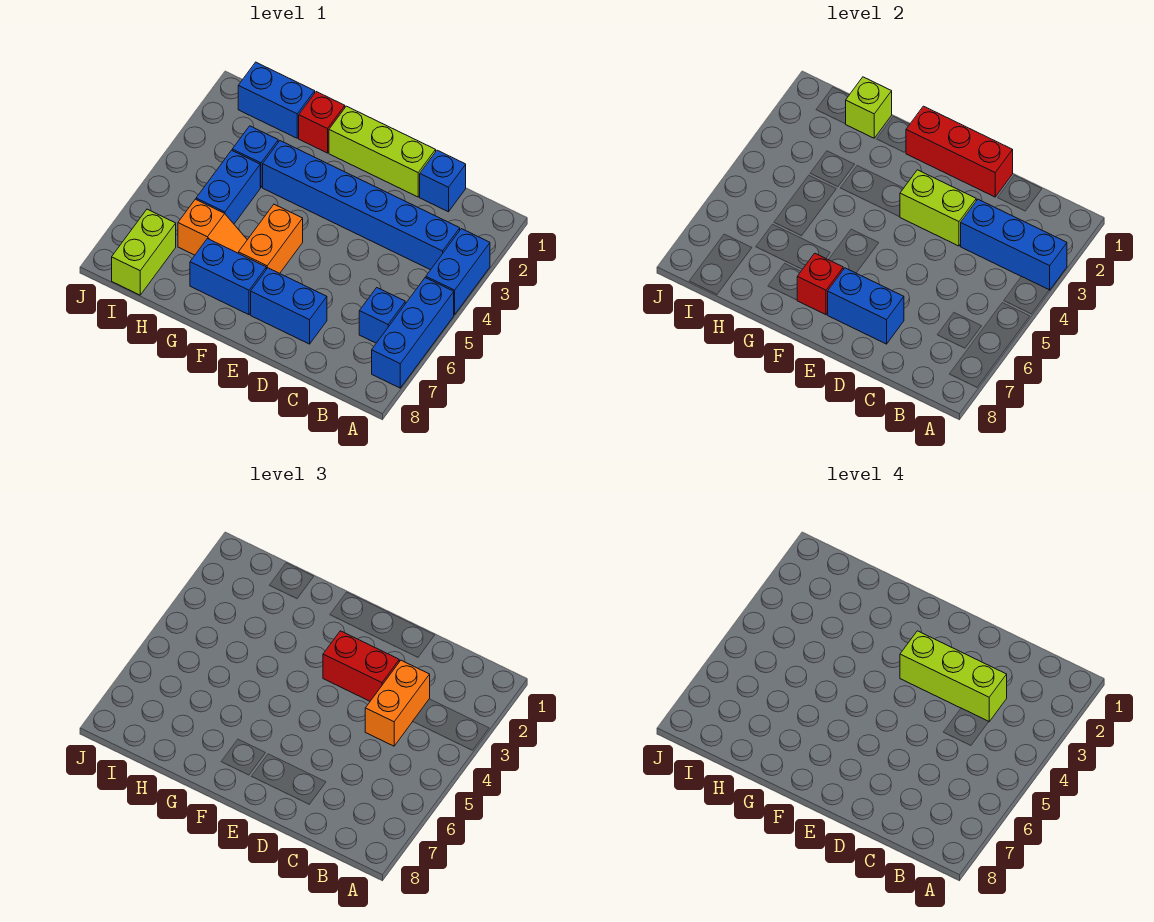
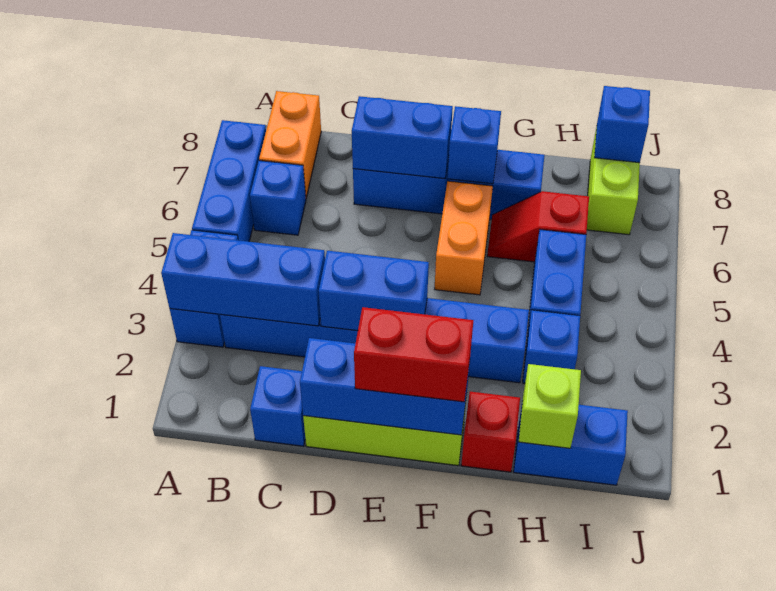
orange brick C3:C4 level 3 -> orange brick B7:B8 level 1
lime brick C3:E3 level 4 -> none
red brick D1:F1 level 2 -> blue brick D1:F1 level 2
lime brick D3:E3 level 2 -> blue brick D3:E3 level 2
red brick D3:E3 level 3 -> red brick E1:F1 level 3
red brick F7 level 2 -> blue brick F7 level 2
orange slope G6:H6 level 1 top H -> red slope G6:H6 level 1 top H
none -> blue brick I8 level 2

